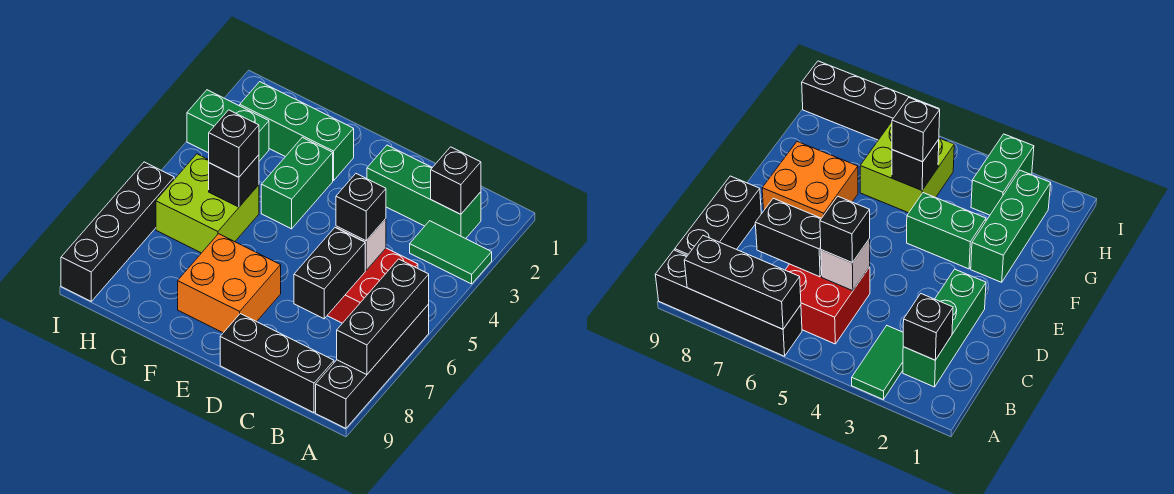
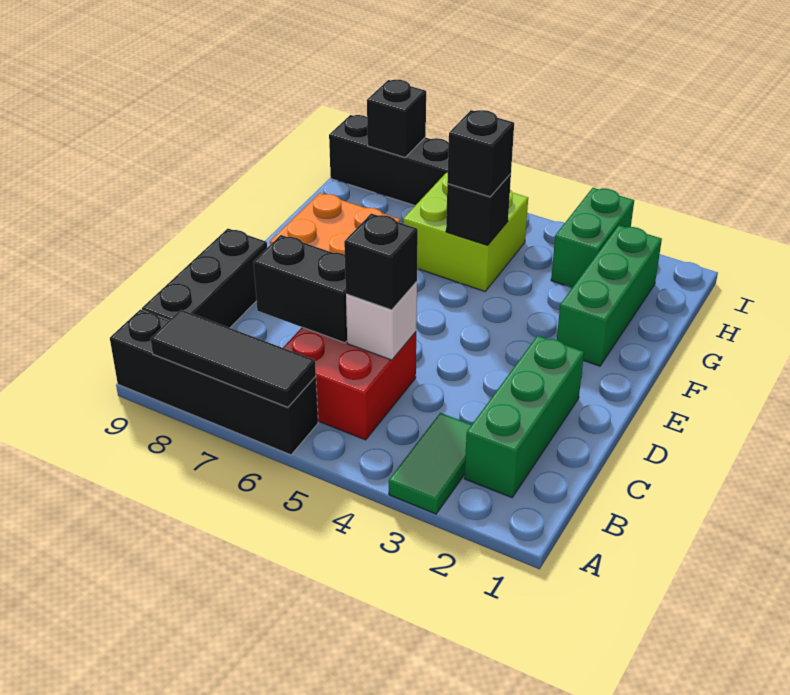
black brick A6:A8 level 2 -> black tile A6:A8 level 2
black brick B2 level 2 -> black brick I8 level 2
green brick F3:F4 level 1 -> none

